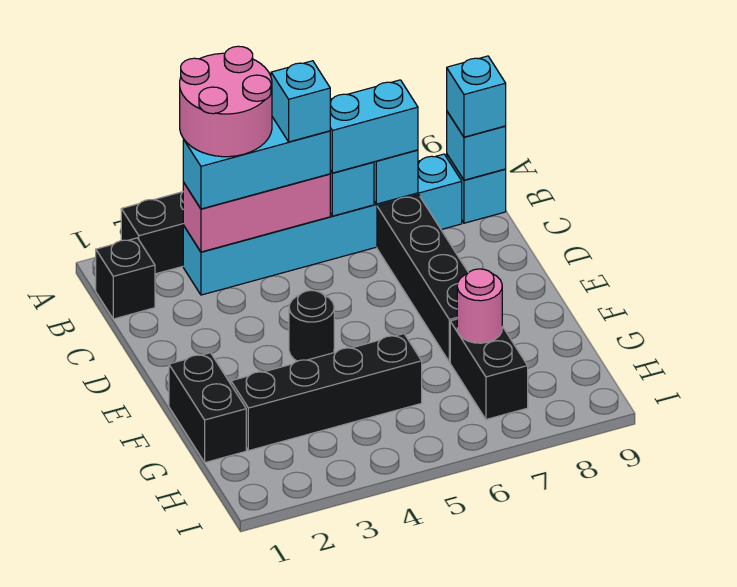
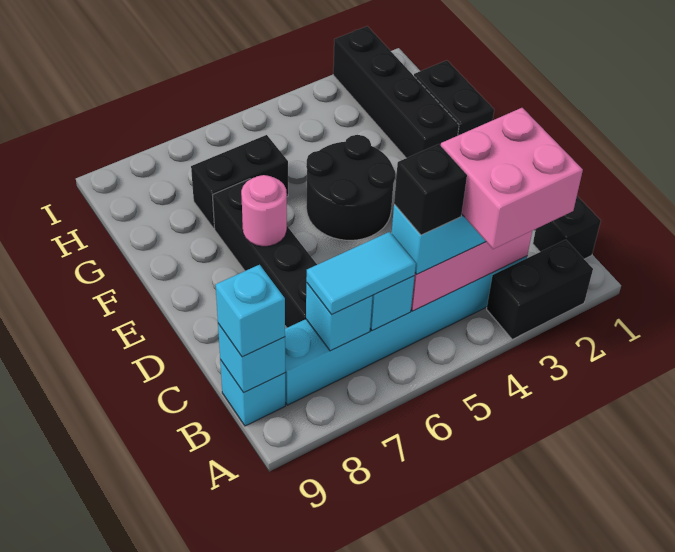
pink round brick A3:B4 level 4 -> pink brick A3:B4 level 4
cyan brick B5 level 4 -> black brick B5 level 4
cyan brick B6:B7 level 3 -> cyan tile B6:B7 level 3
black round brick E4 level 1 -> black round brick E4:F5 level 1
black brick G2:G5 level 1 -> black brick F2:I2 level 1
black brick G7:H7 level 1 -> black brick G6:G7 level 1
pink round brick G7 level 2 -> pink round brick E7 level 2

